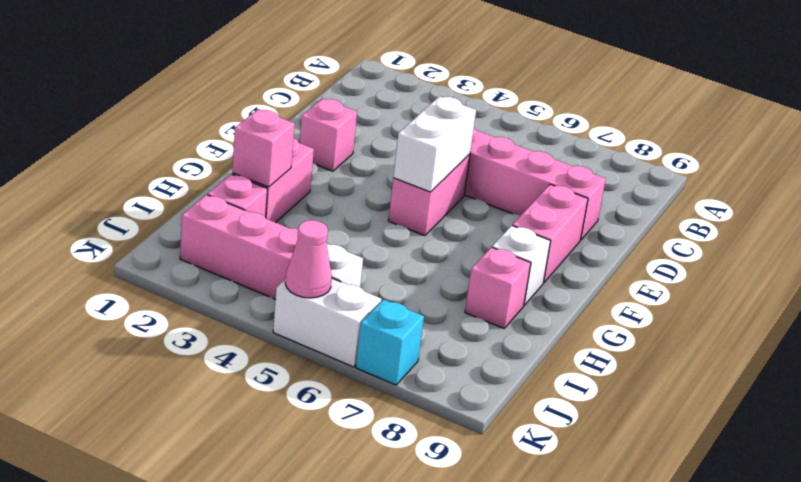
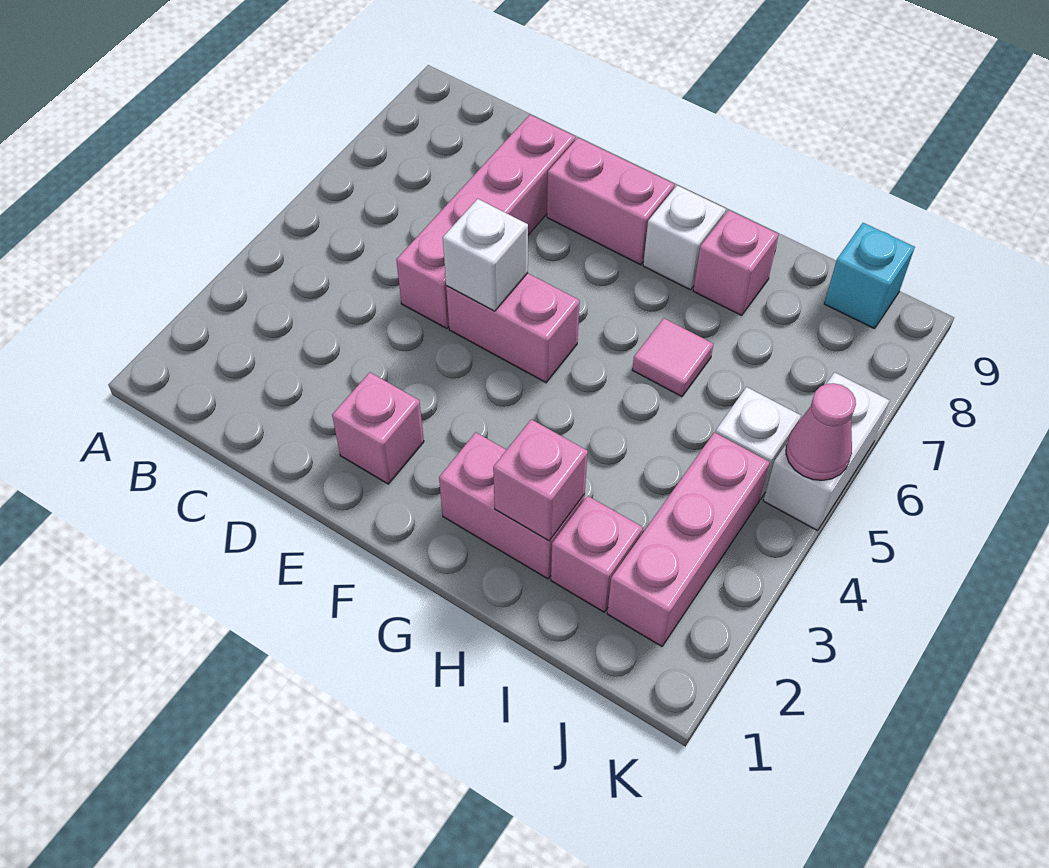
white brick E5:F5 level 2 -> white brick E5 level 2
none -> pink tile H6 level 1
cyan brick K7 level 1 -> cyan brick J9 level 1

